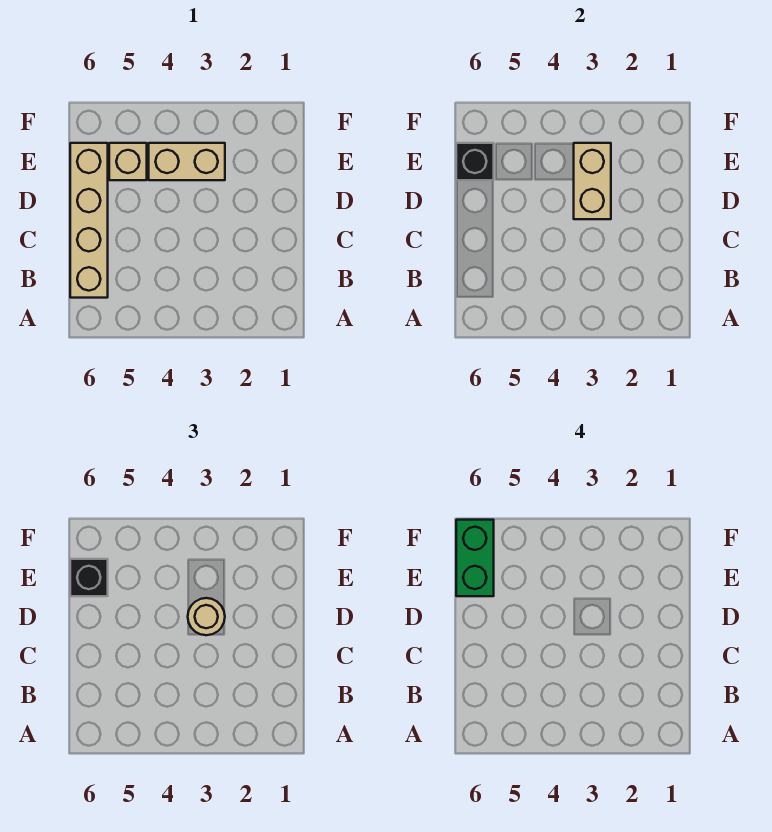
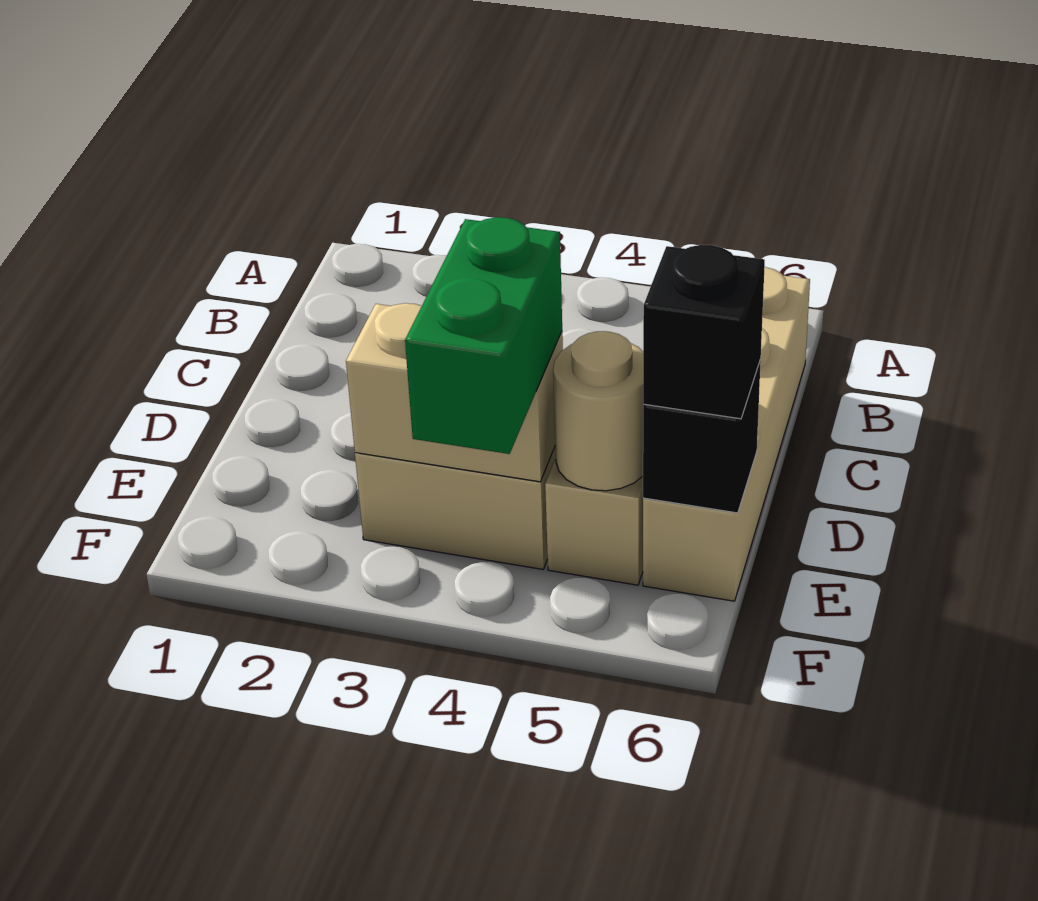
tan brick D3:E3 level 2 -> tan brick E3:E4 level 2
tan round brick D3 level 3 -> tan round brick E5 level 2
green brick E6:F6 level 4 -> green brick E4:F4 level 3

